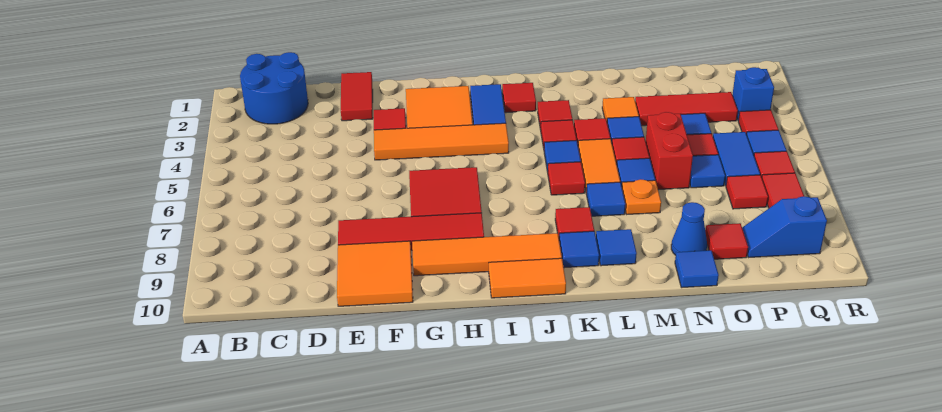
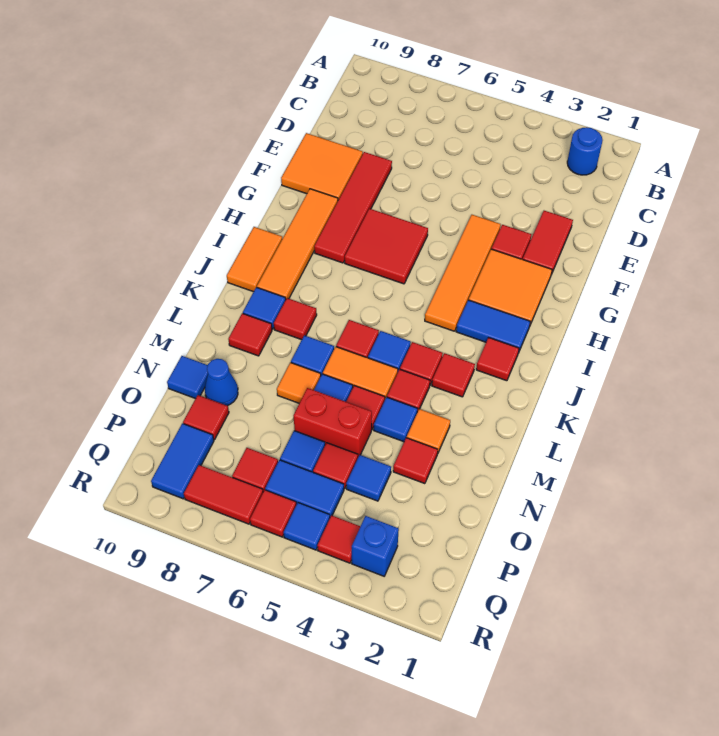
blue round brick B1:C2 level 1 -> blue round brick B2 level 1
red tile E1:E2 level 1 -> red tile E2:F2 level 1
blue tile L9 level 1 -> red tile L9 level 1
orange plate M7 level 1 -> orange tile M7 level 1
red tile N3:P3 level 1 -> red tile N3 level 1
blue slope P9:Q9 level 1 top Q -> blue tile P9:Q9 level 1

